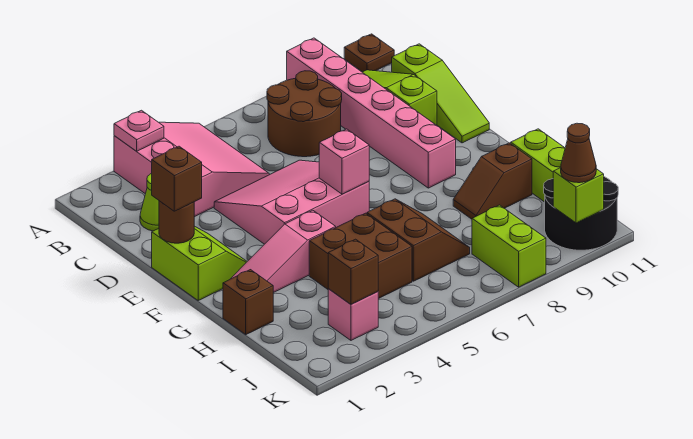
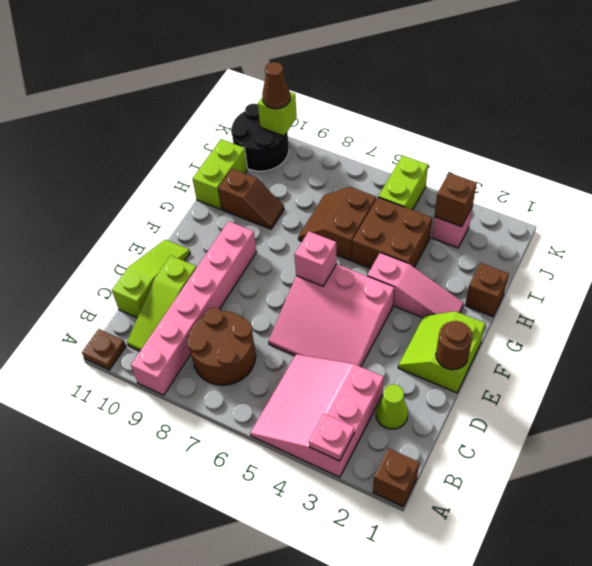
brown brick E1 level 3 -> brown brick A1 level 1
lime brick J8:K8 level 1 -> lime brick J5:K5 level 1

